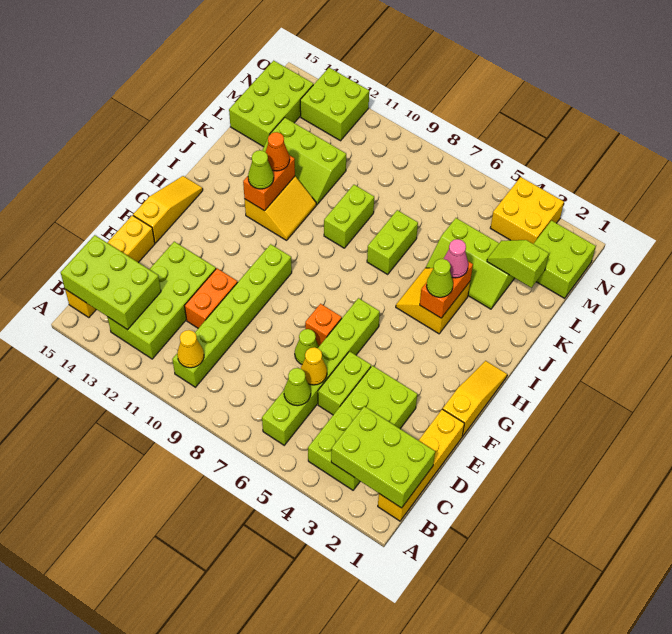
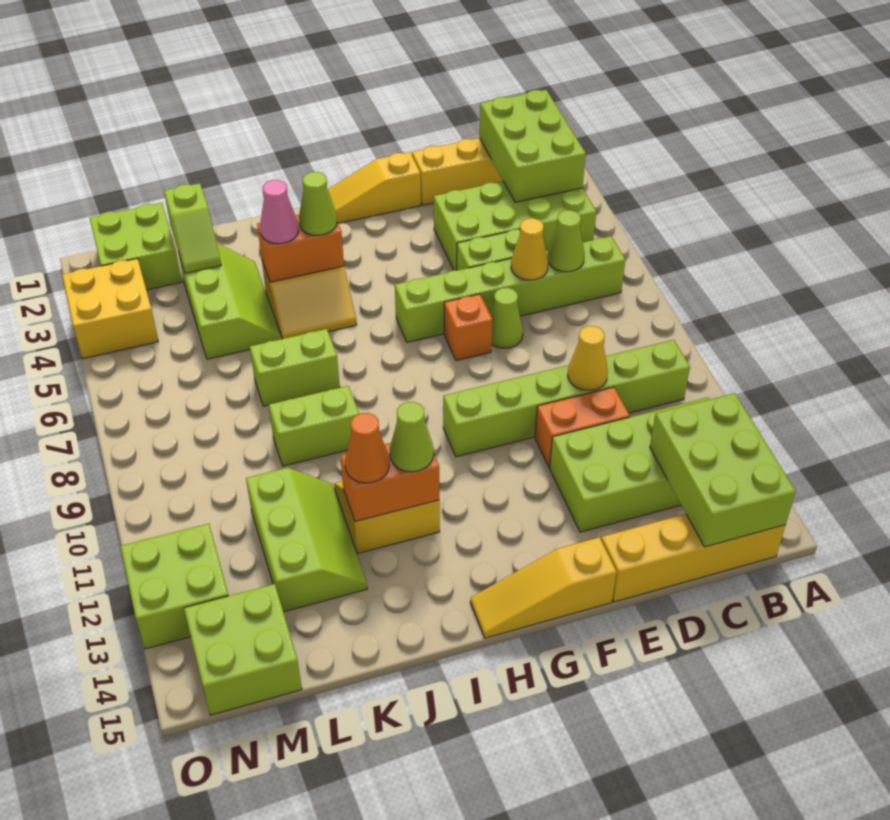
yellow cone B10 level 2 -> yellow cone D10 level 2
lime brick L14:N15 level 1 -> lime brick M14:N15 level 1

